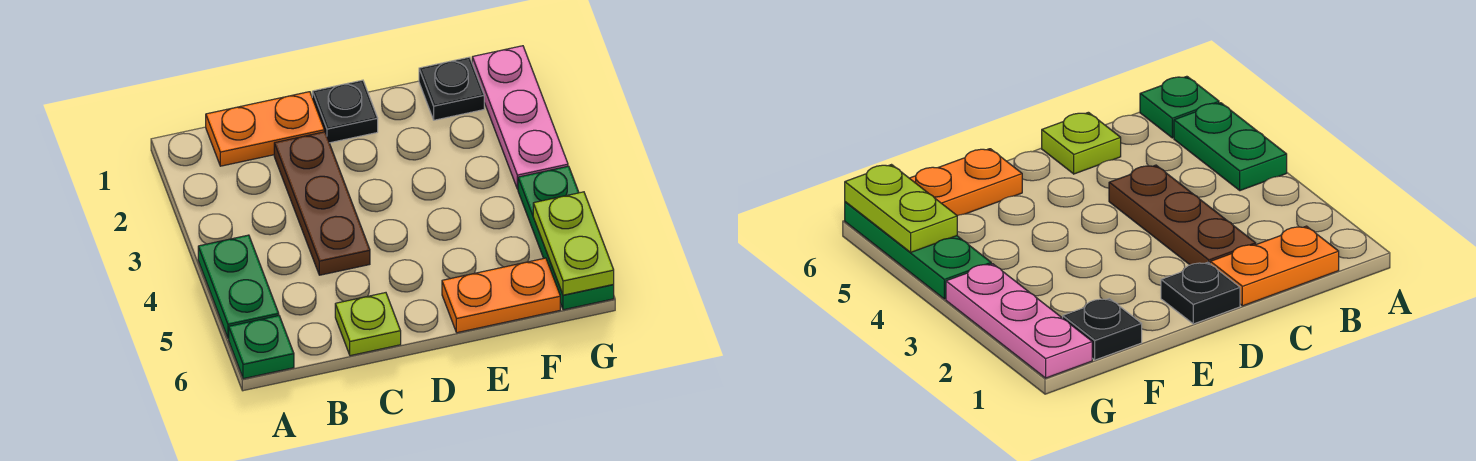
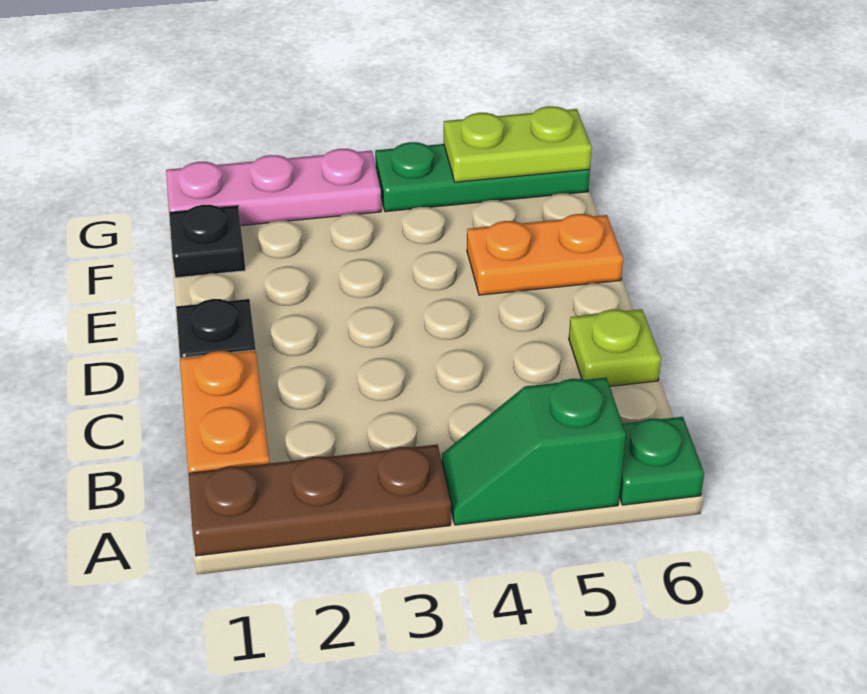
green plate A4:A5 level 1 -> green slope A4:A5 level 1 top 5
brown plate C2:C4 level 1 -> brown plate A1:A3 level 1
orange plate E6:F6 level 1 -> orange plate E5:E6 level 1

